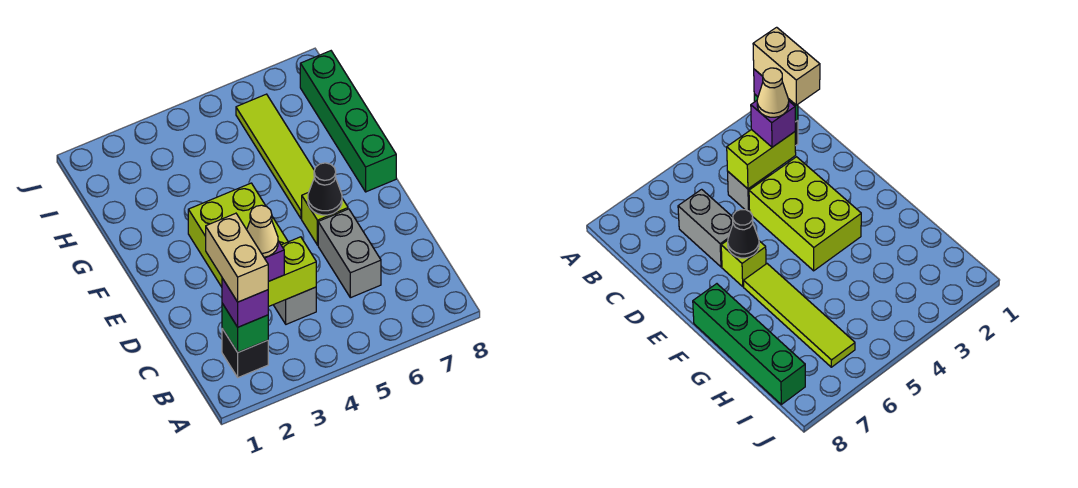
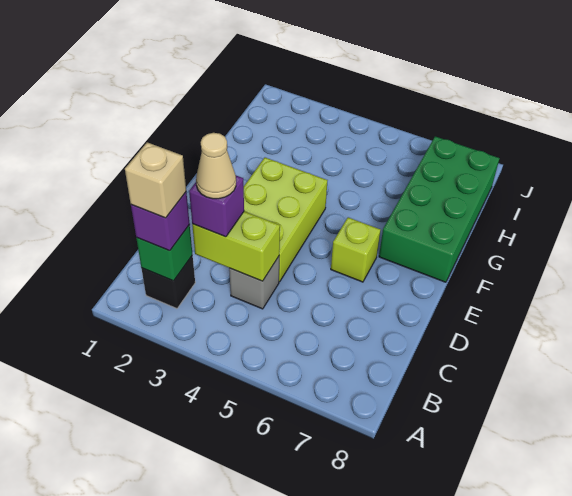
tan brick B2:C2 level 4 -> tan brick B2 level 4
grey brick C6:D6 level 1 -> none
black cone E6 level 2 -> none
lime tile F6:I6 level 1 -> none
green brick F8:I8 level 1 -> green brick F7:I8 level 1

